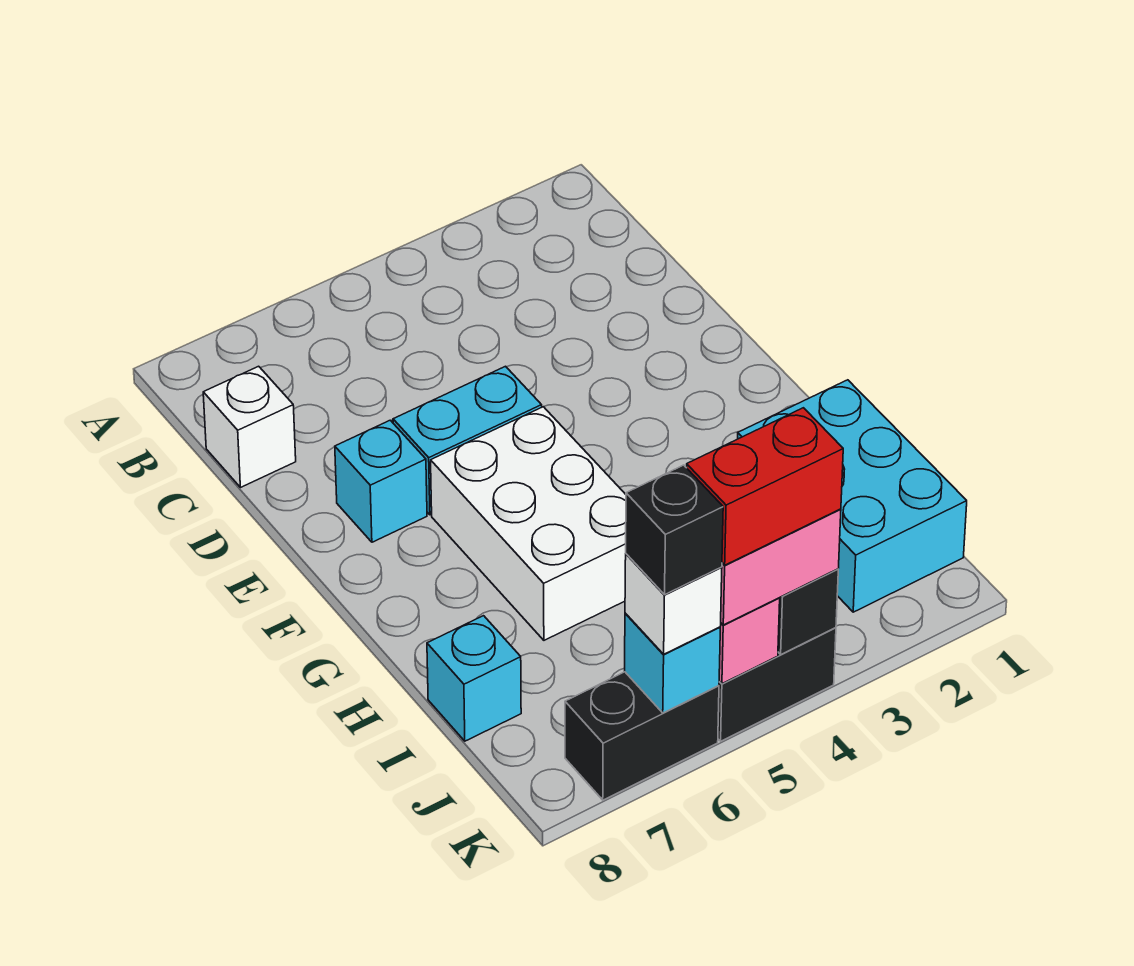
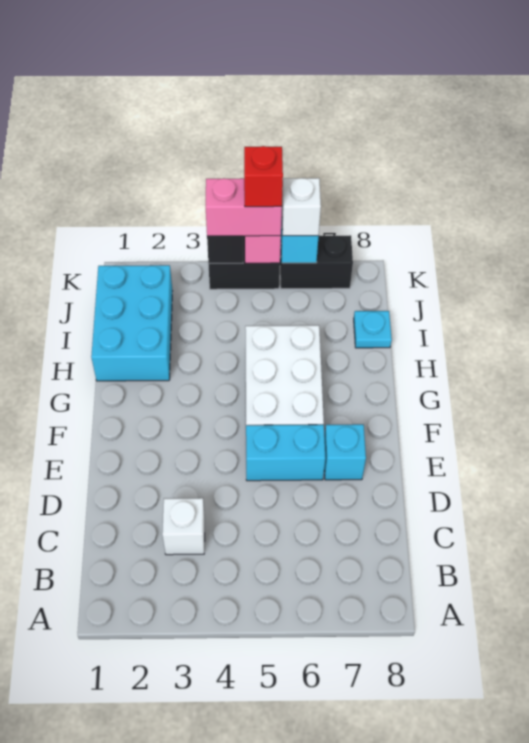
white brick C8 level 1 -> white brick C3 level 1
cyan brick I8 level 1 -> cyan plate I8 level 1
red brick K4:K5 level 4 -> red brick K5 level 4
black brick K6 level 4 -> none

